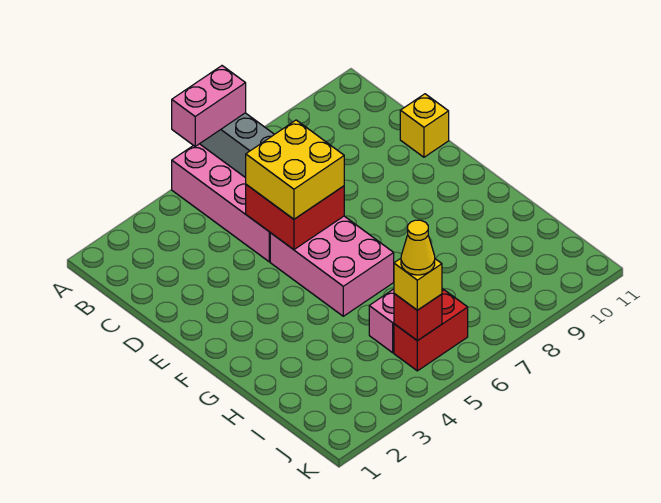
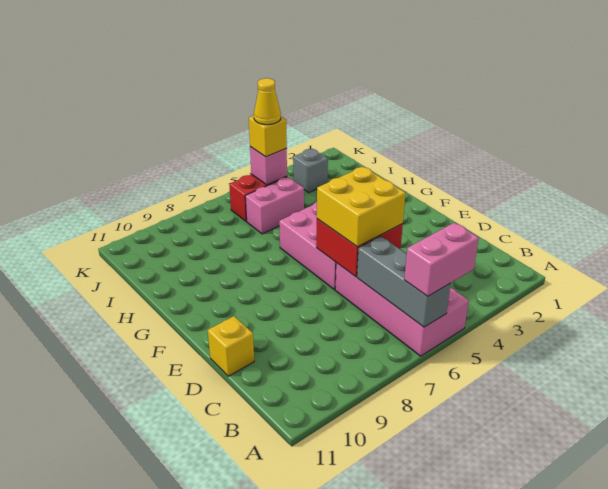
none -> grey brick J3 level 1
red brick J5 level 2 -> pink brick J5 level 2

